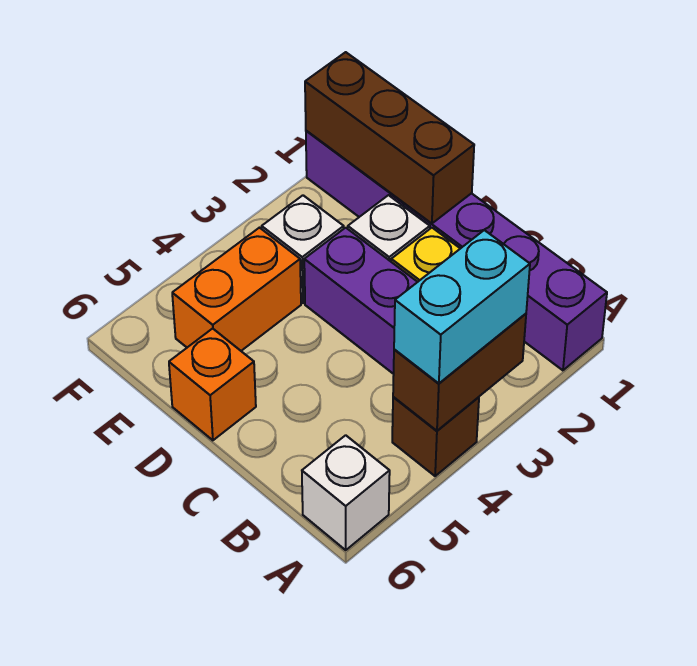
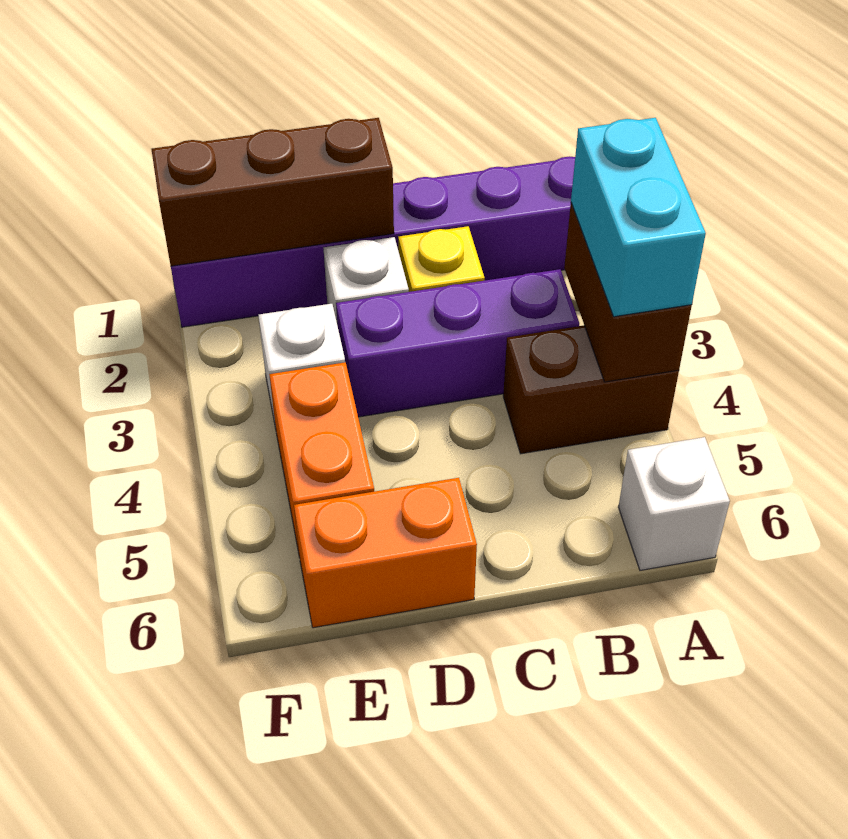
brown brick A4 level 1 -> brown brick A4:B4 level 1
orange brick D6 level 1 -> orange brick D6:E6 level 1

